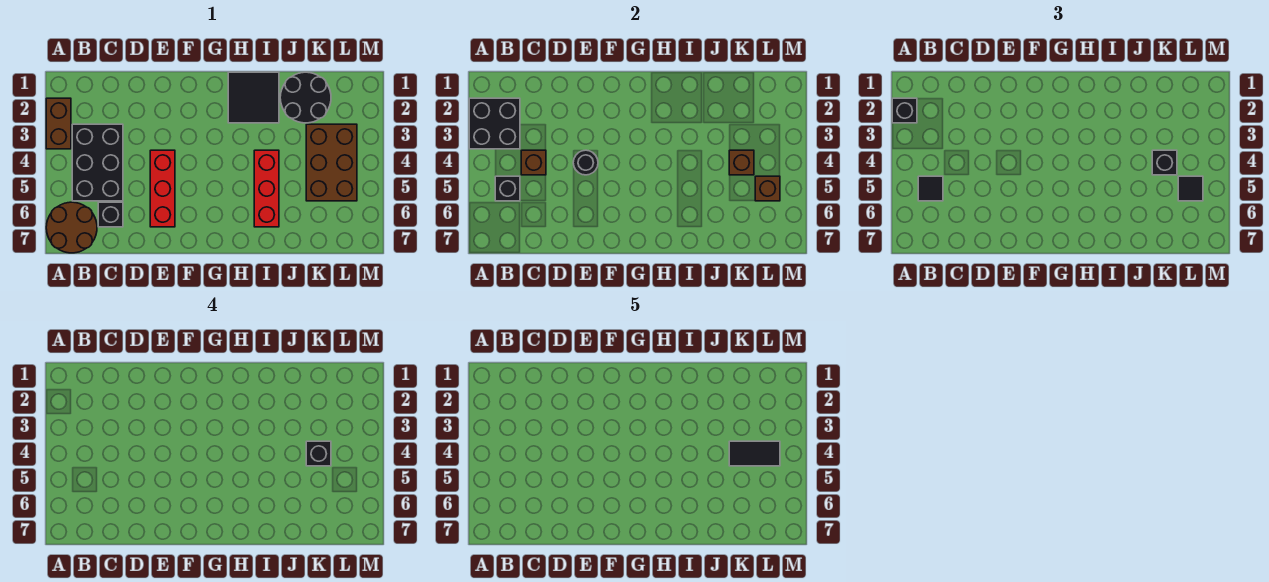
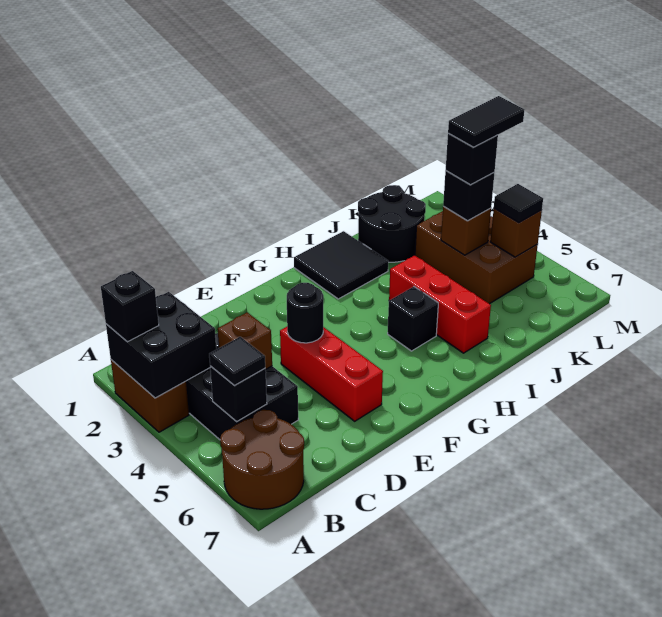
black brick C6 level 1 -> black brick H5 level 1

